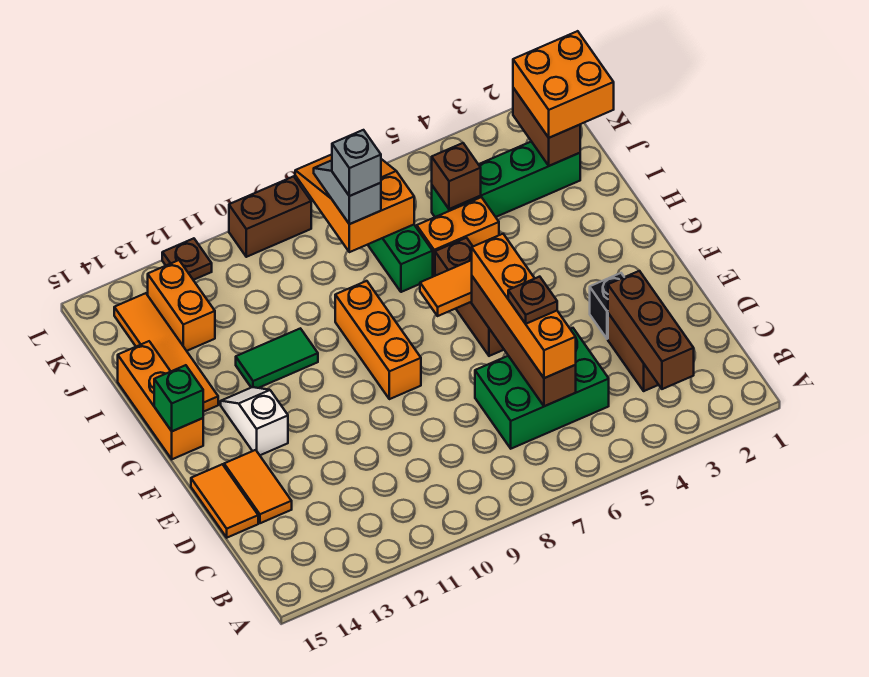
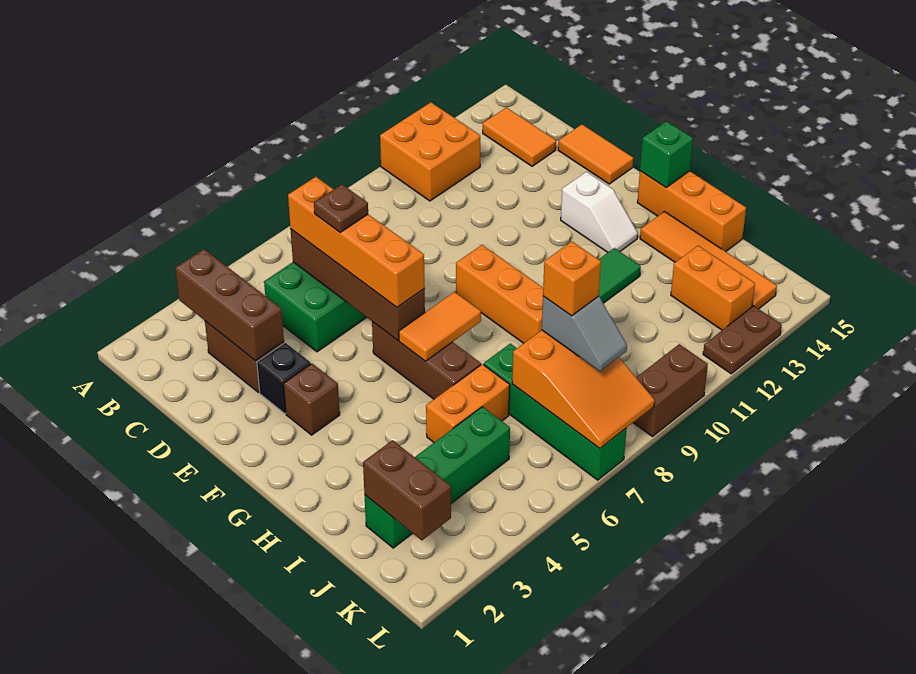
orange tile D14:E14 level 1 -> orange tile B14:C14 level 1
orange brick J1:K2 level 3 -> orange brick A11:B12 level 1
brown brick J5 level 2 -> brown brick F3 level 1
grey brick J8 level 4 -> orange brick J8 level 4
brown plate L12 level 1 -> brown plate L12:L13 level 1

